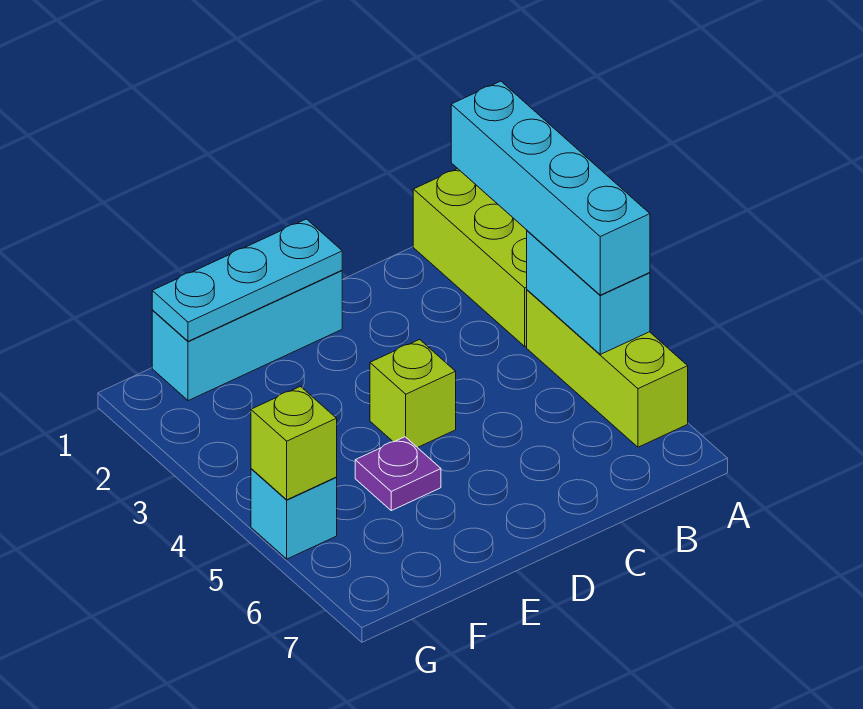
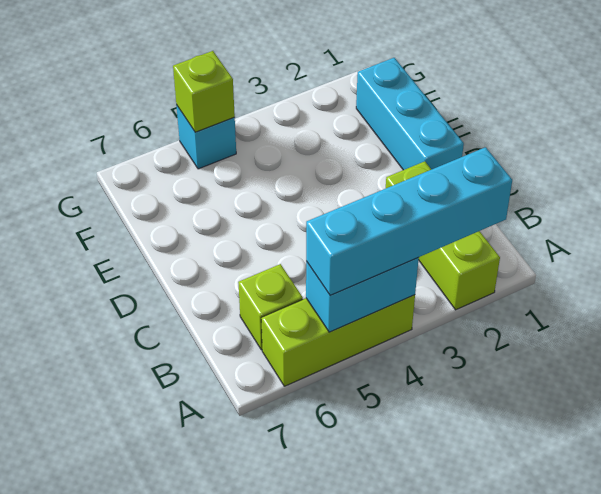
lime brick A1:A3 level 1 -> lime brick A2:C2 level 1
cyan plate D1:F1 level 2 -> none
lime brick D4 level 1 -> lime brick B6 level 1
purple plate E5 level 1 -> none

